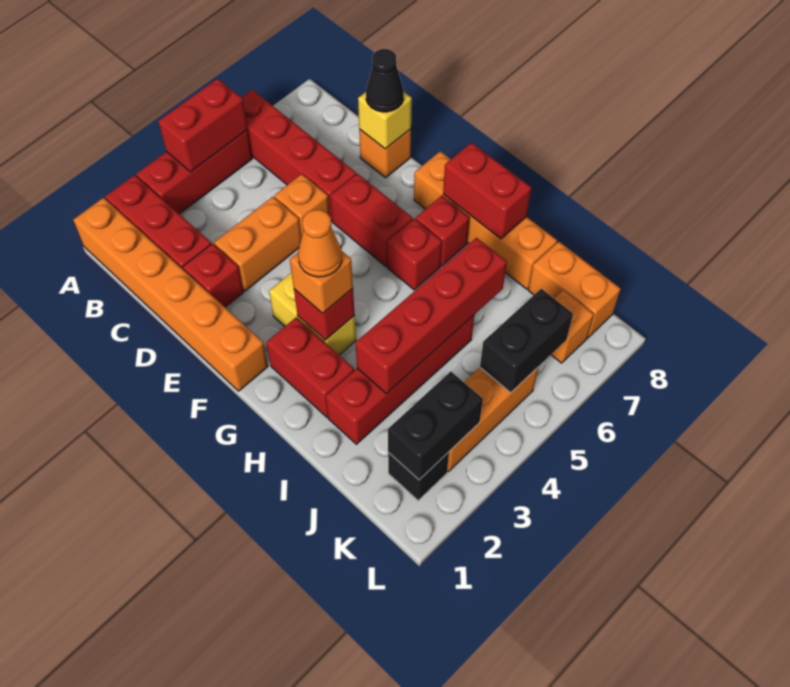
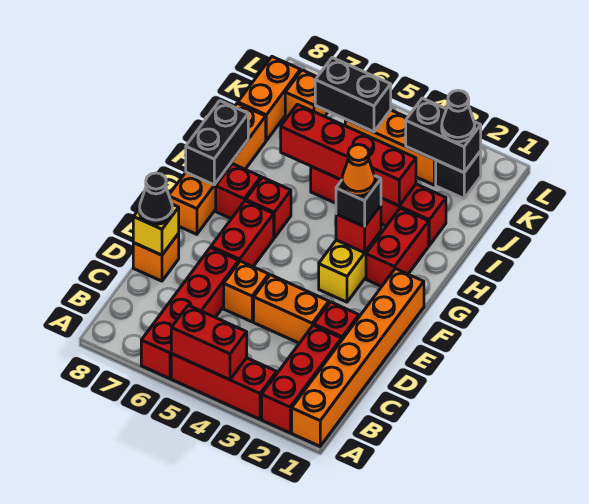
orange brick G3 level 3 -> black brick G3 level 3
red brick G8:H8 level 2 -> black brick G8:H8 level 2
none -> black cone K2 level 3

